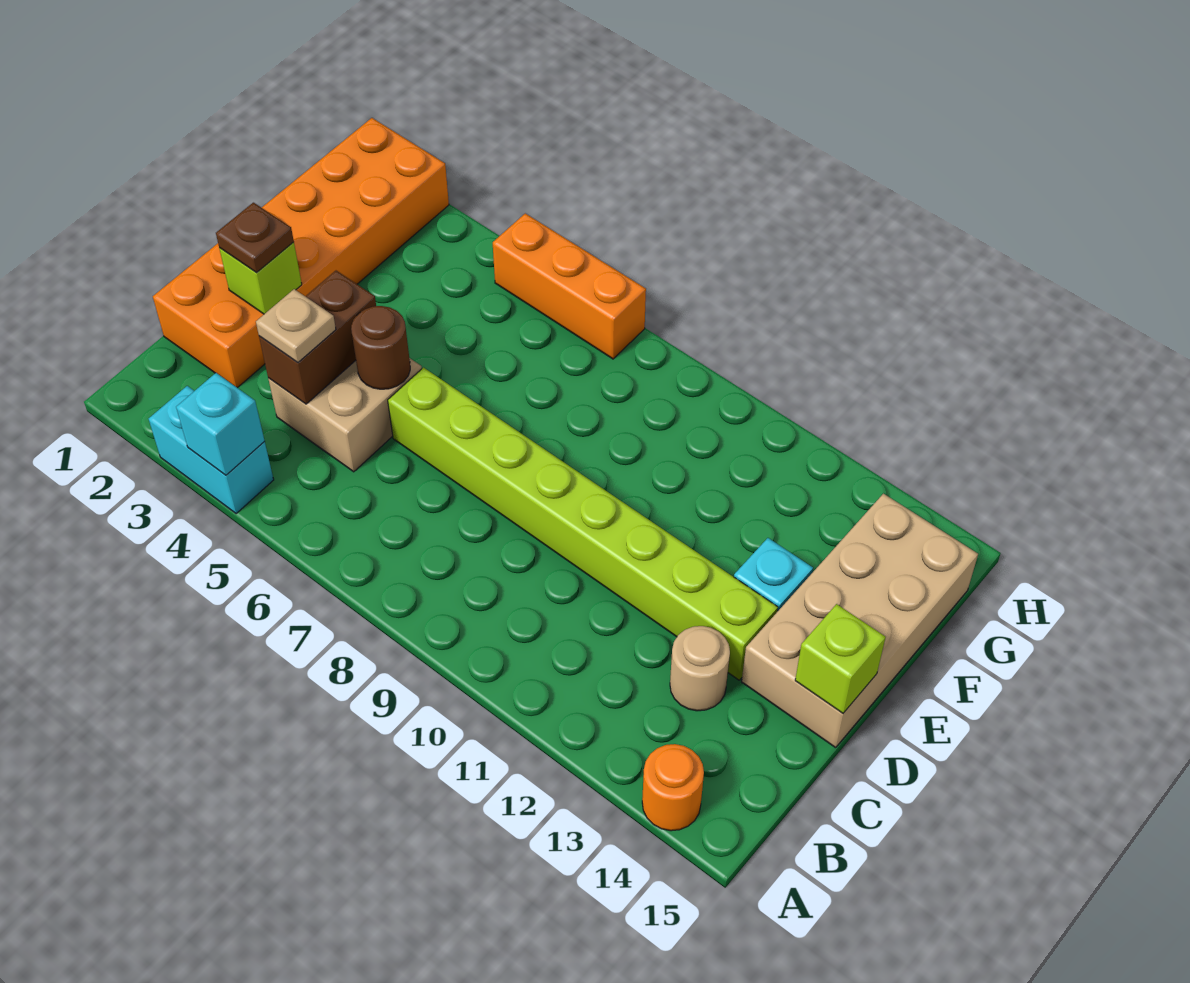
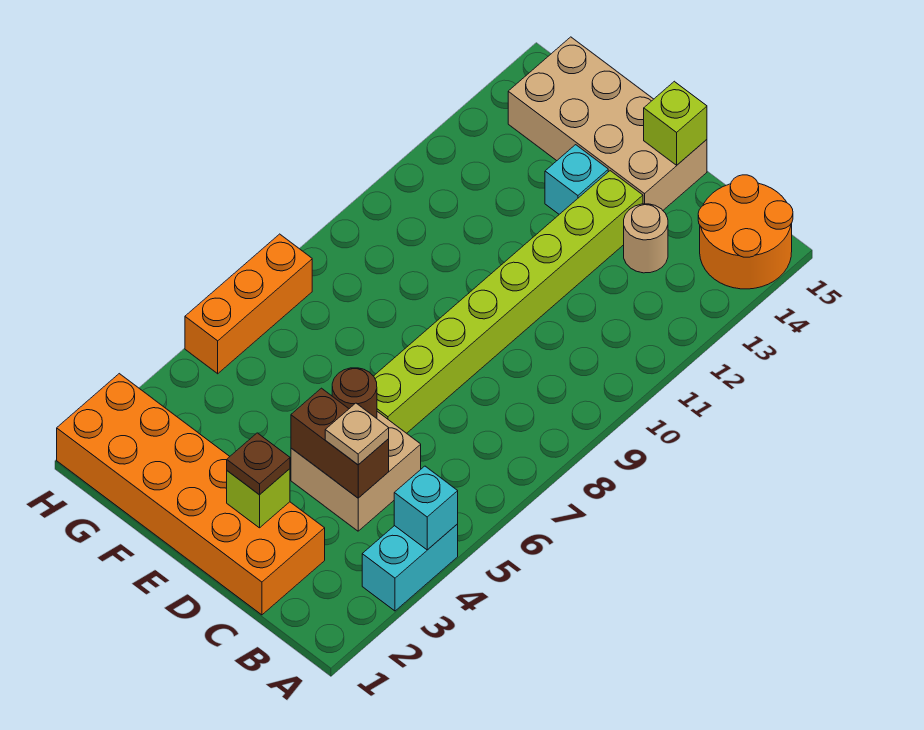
orange round brick A14 level 1 -> orange round brick A14:B15 level 1

